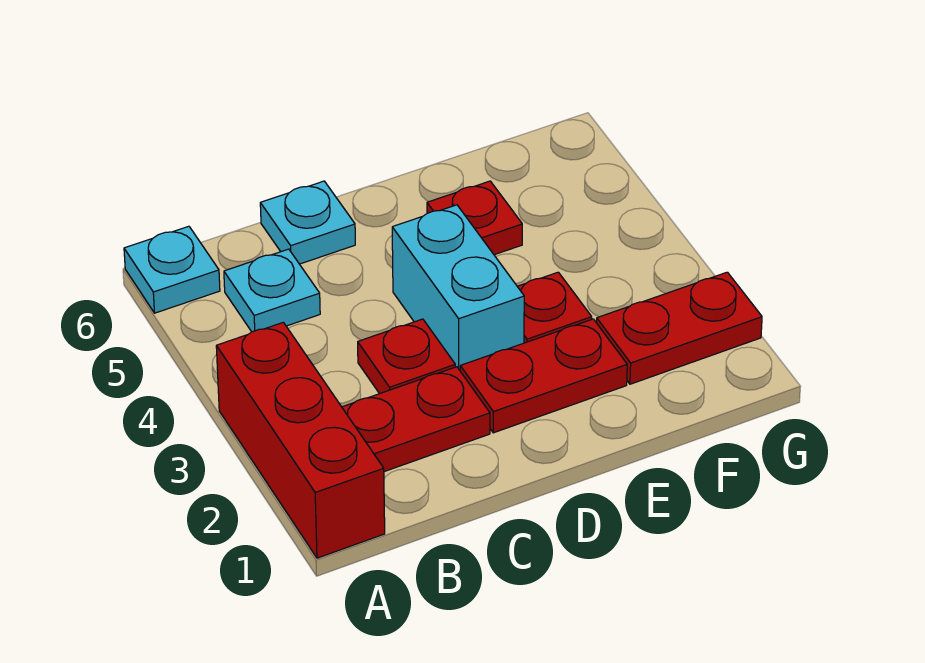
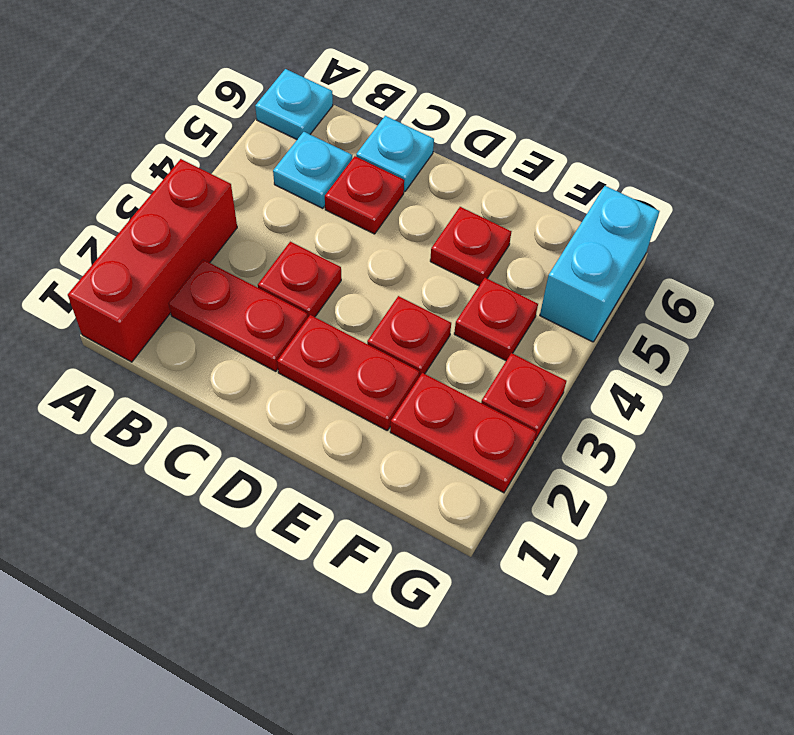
none -> red plate C5 level 1
cyan brick D3:D4 level 1 -> cyan brick G5:G6 level 1
none -> red plate F4 level 1
none -> red plate G3 level 1

